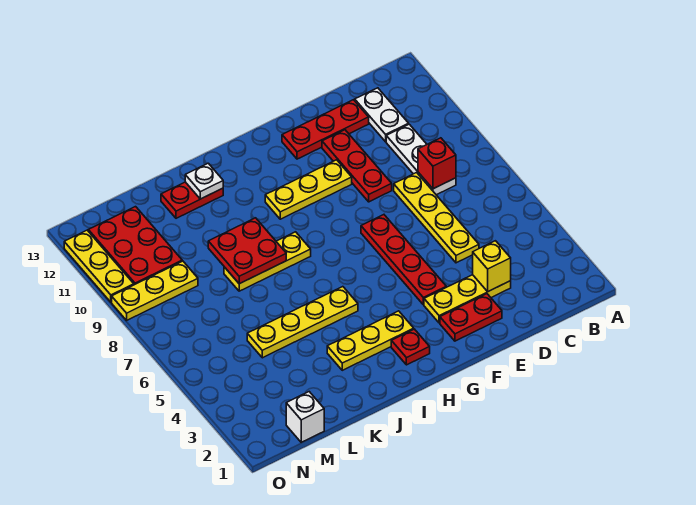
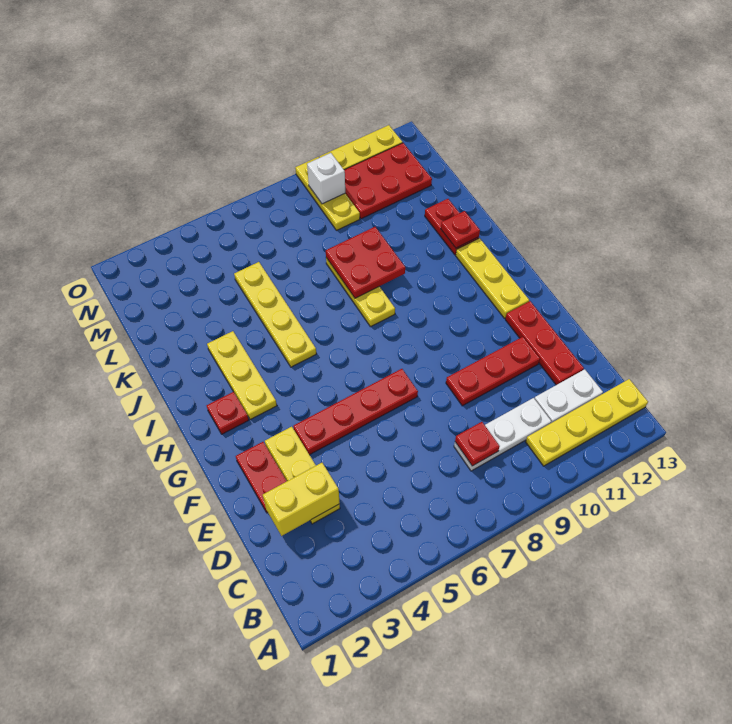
red brick C8 level 2 -> red plate C8 level 2
yellow brick D3 level 2 -> yellow brick D2:D3 level 2
yellow plate D5:D8 level 1 -> yellow plate B10:B13 level 1
yellow plate F10:H10 level 1 -> yellow plate G12:I12 level 1
white plate J12 level 2 -> red plate J12 level 2
white brick M1 level 1 -> white brick N9 level 2

